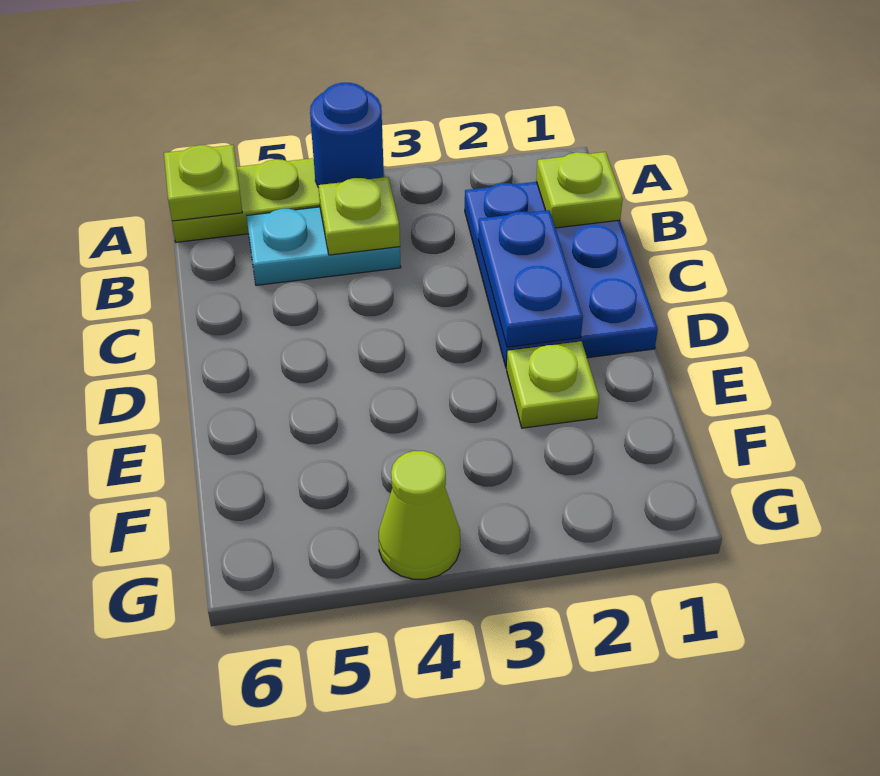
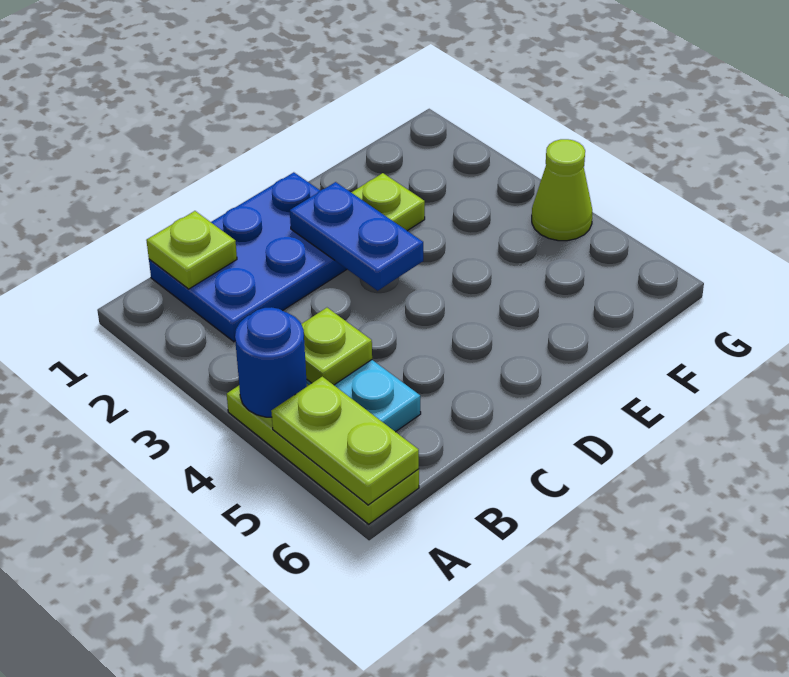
lime plate A6 level 2 -> lime plate A5:A6 level 2
blue plate C2:D2 level 2 -> blue plate D2:D3 level 2

